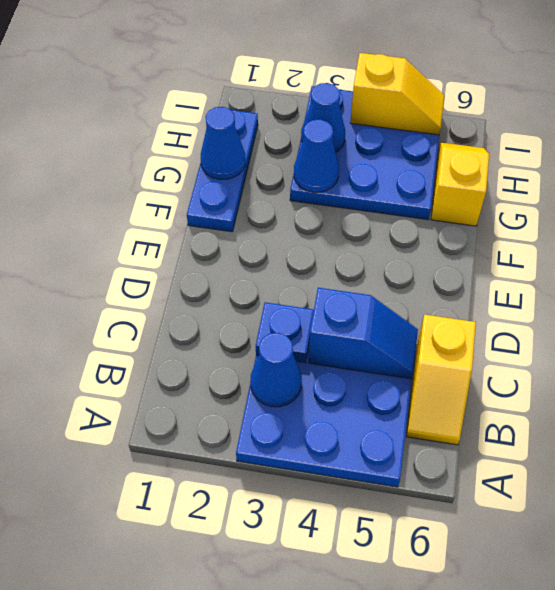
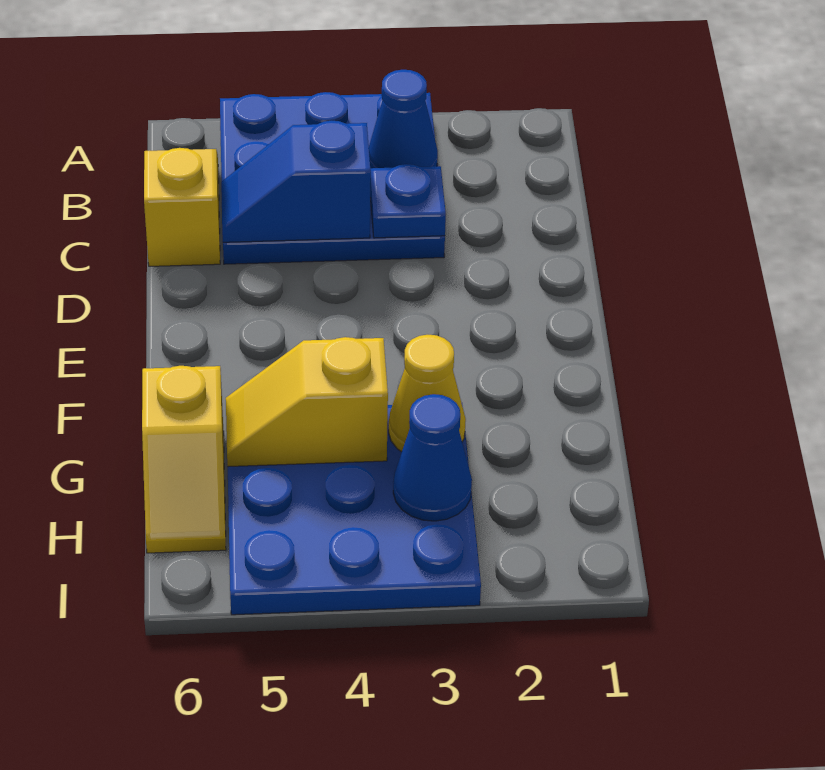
blue plate F1:H1 level 1 -> none
blue cone G1 level 2 -> none
blue cone G3 level 2 -> yellow cone G3 level 2
yellow slope I4:I5 level 2 top 4 -> yellow slope G4:G5 level 2 top 4

